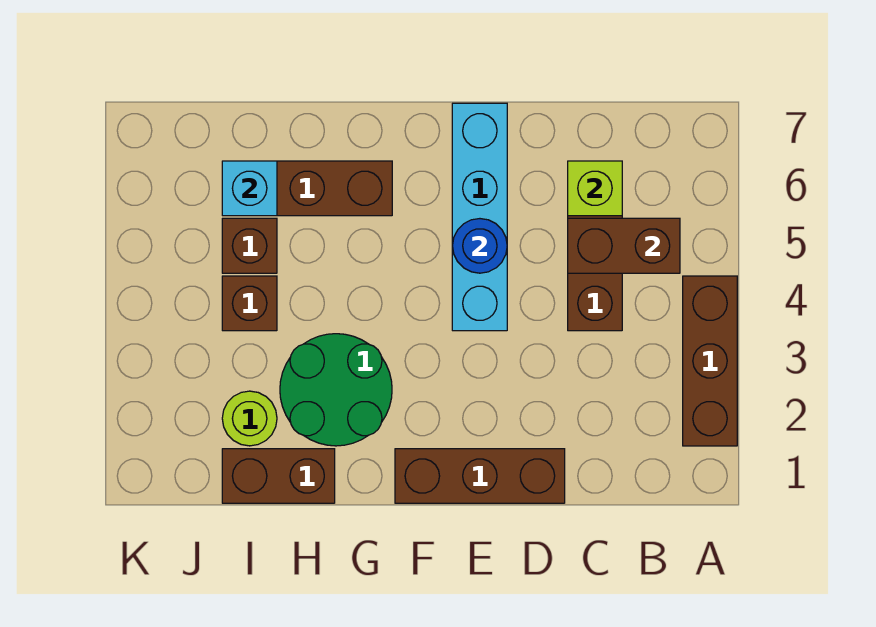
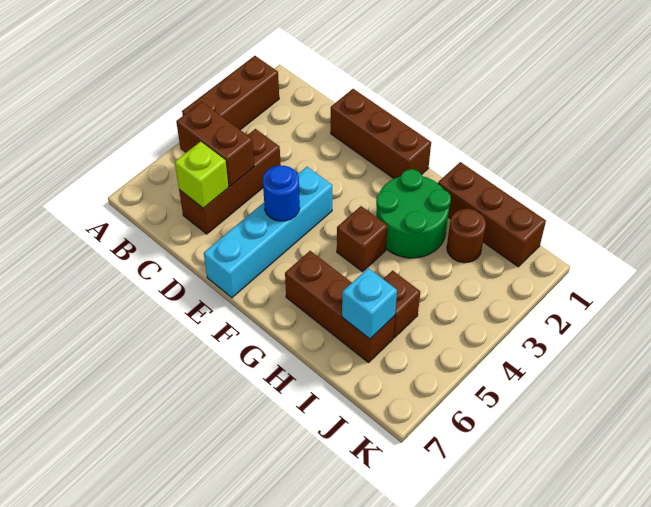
brown brick H1:I1 level 1 -> brown brick H1:J1 level 1
lime round brick I2 level 1 -> brown round brick I2 level 1
brown brick I4 level 1 -> brown brick G4 level 1

